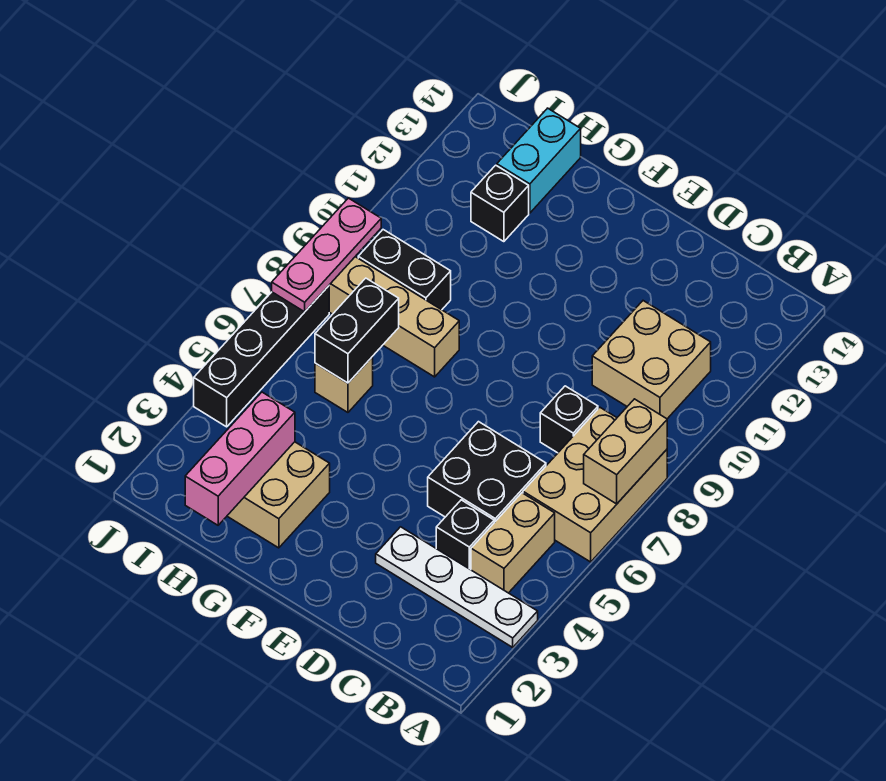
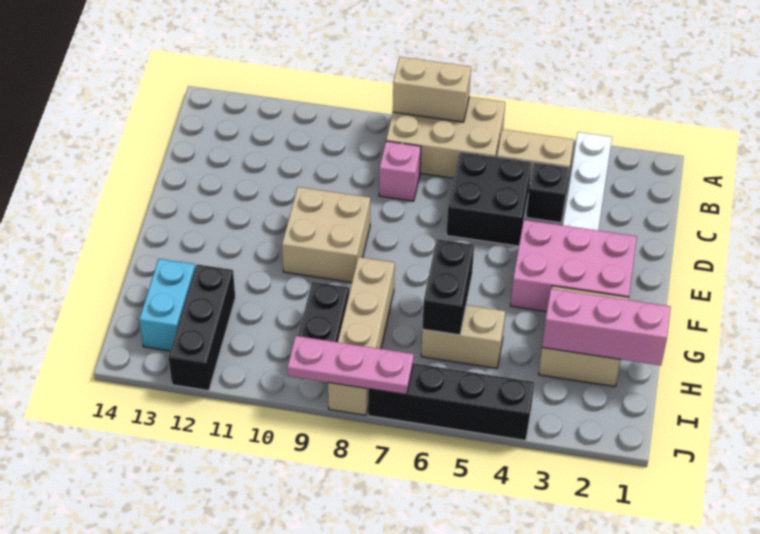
tan brick B10:C11 level 1 -> tan brick E9:F10 level 1
black brick C8 level 1 -> pink brick C8 level 1
none -> pink brick E2:F4 level 1
tan brick H6 level 1 -> tan brick H5:H6 level 1
black brick H6:H7 level 2 -> black brick G6:H6 level 2
black brick H12 level 1 -> black brick H12:J12 level 1
cyan brick H13:H14 level 1 -> cyan brick H13:I13 level 1

